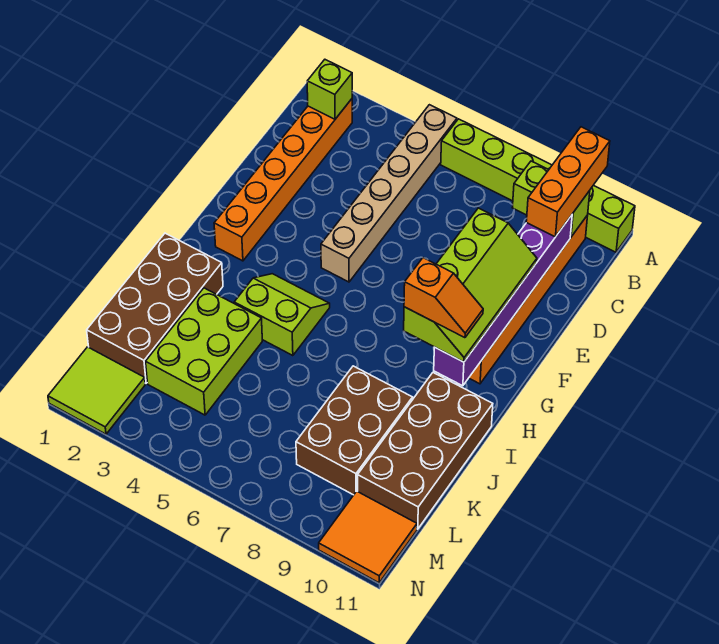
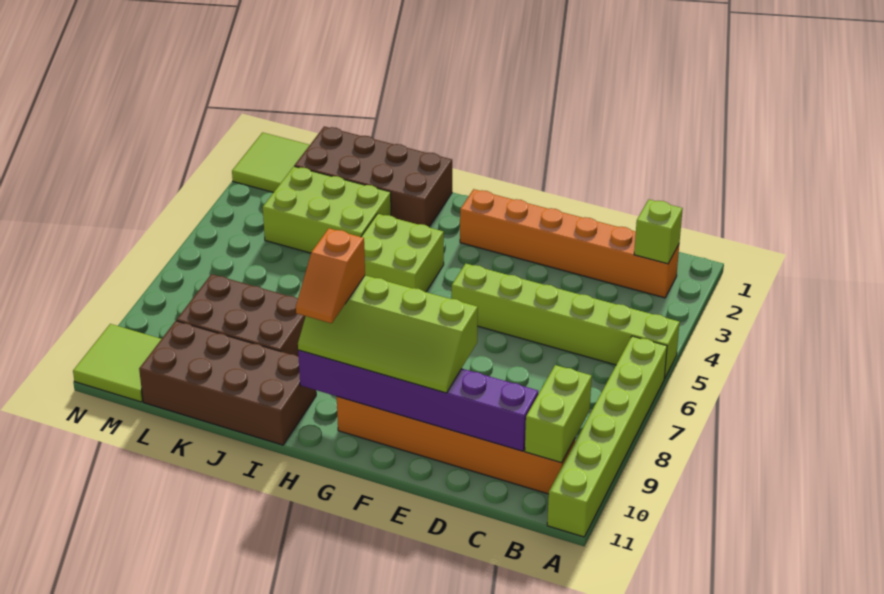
tan brick A5:F5 level 1 -> lime brick A5:F5 level 1
orange brick A10:C10 level 3 -> none
lime slope H4:I5 level 1 top I -> lime brick H4:I5 level 1
orange tile M10:N11 level 1 -> lime tile M10:N11 level 1

